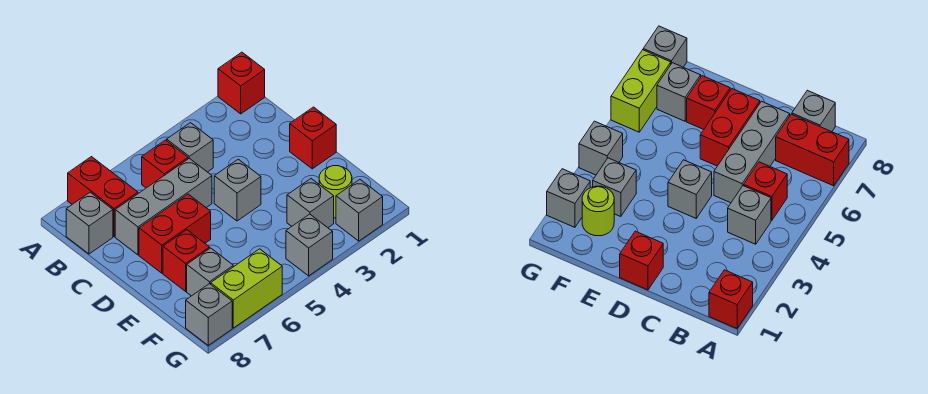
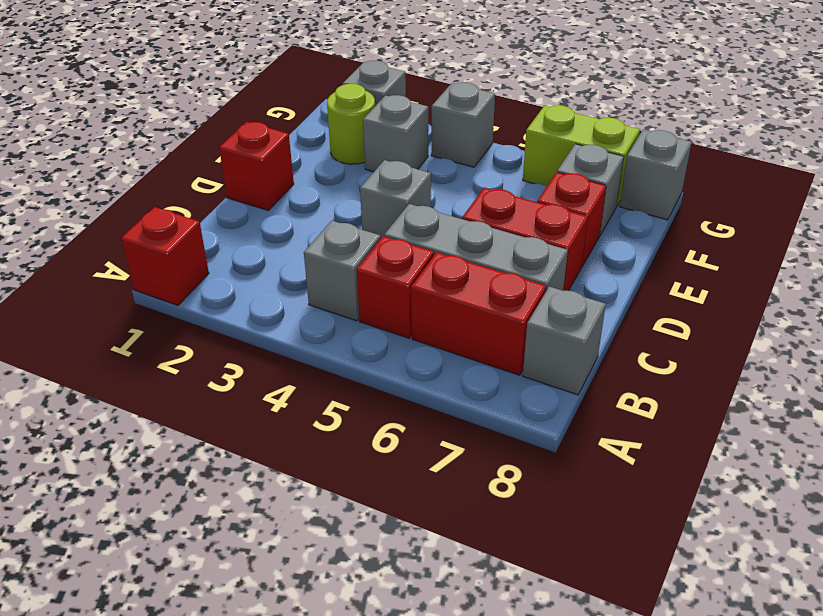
red brick A7:B7 level 1 -> red brick B6:B7 level 1

